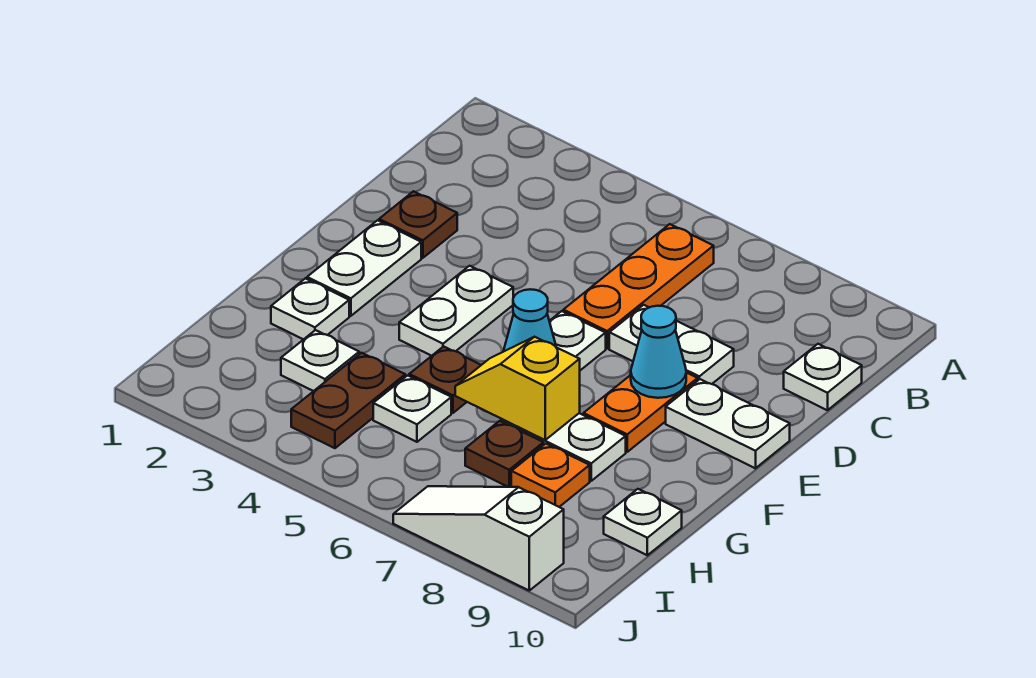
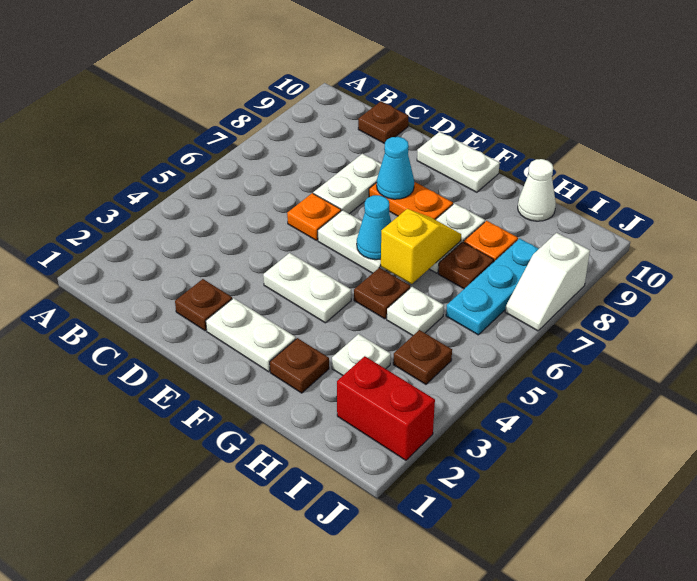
orange plate B6:D6 level 1 -> orange plate D6 level 1
white plate C10 level 1 -> brown plate C10 level 1
white plate E9:E10 level 1 -> white plate E10:F10 level 1
white plate G2 level 1 -> brown plate G2 level 1
yellow slope G6:G7 level 2 top 7 -> yellow slope G6:G7 level 2 top 6
brown plate H4:I4 level 1 -> brown plate I4 level 1
white plate H10 level 1 -> white cone H10 level 1
none -> red brick I2:J2 level 1
none -> cyan plate I6:I8 level 1
white slope J7:J9 level 1 top 9 -> white slope J7:J8 level 1 top 8

